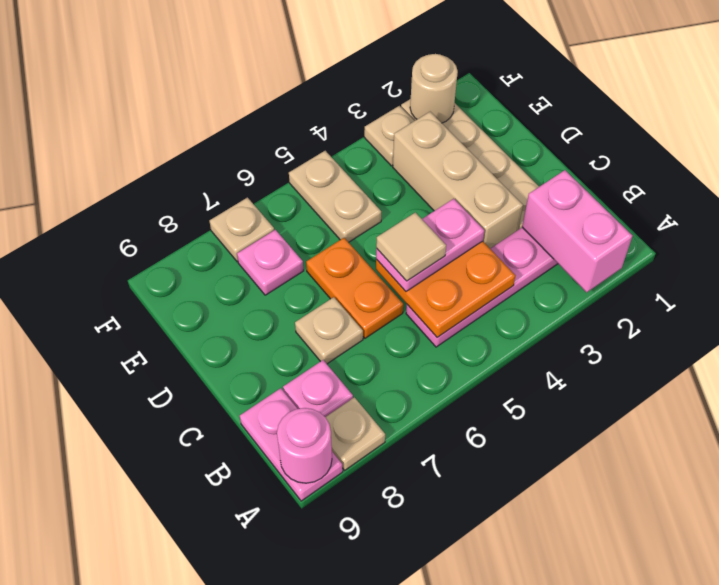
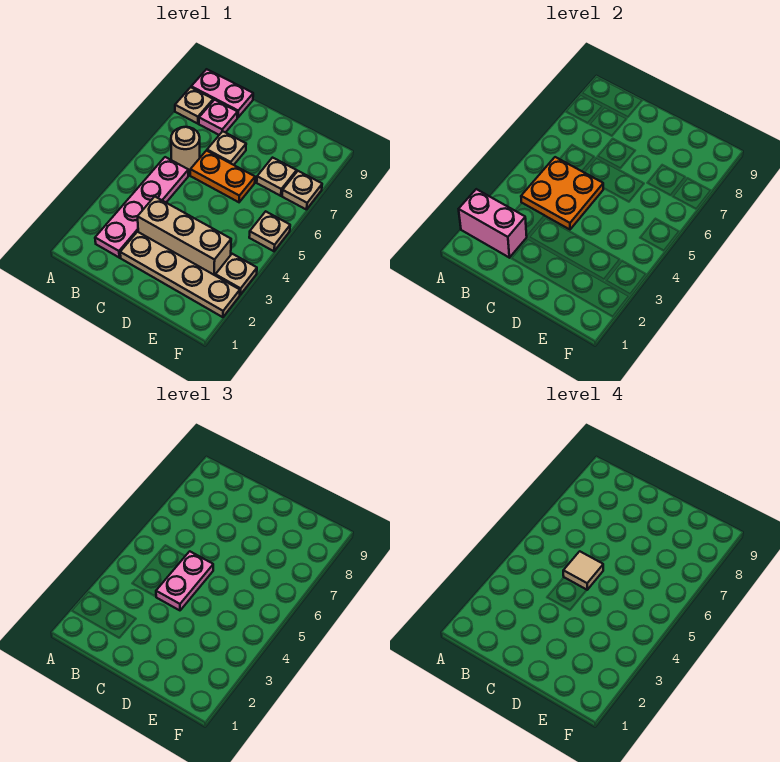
pink round brick A9 level 2 -> none
tan plate E5:F5 level 1 -> tan plate F5 level 1
pink plate E7 level 1 -> tan plate E7 level 1
tan round brick F2 level 2 -> tan round brick B6 level 1

